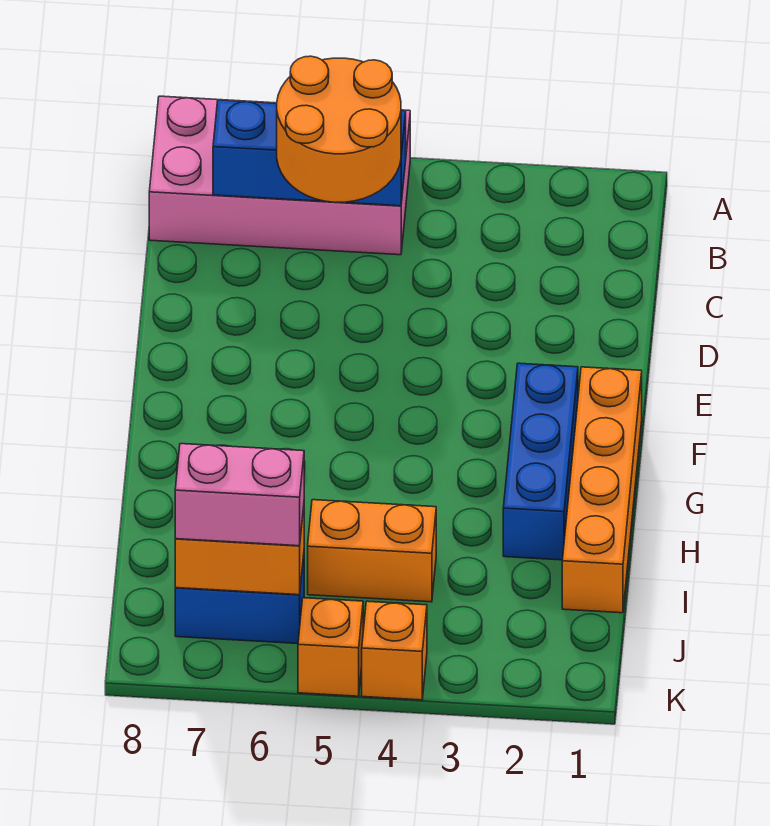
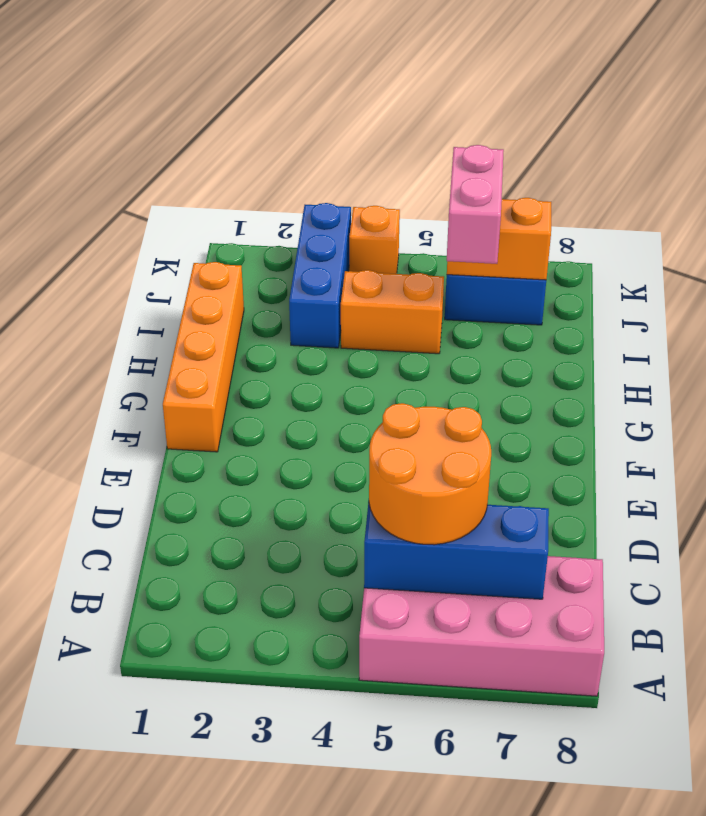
blue brick F2:H2 level 1 -> blue brick I3:K3 level 1
pink brick J6:J7 level 3 -> pink brick I6:J6 level 3
orange brick K5 level 1 -> none

